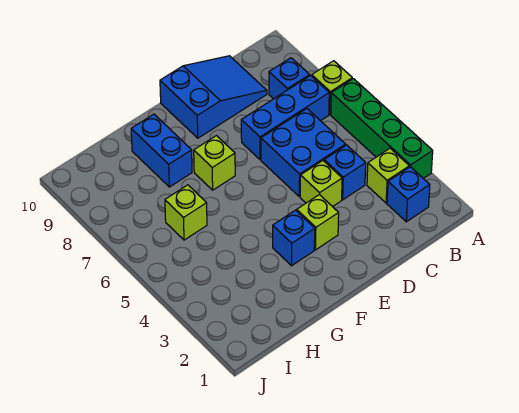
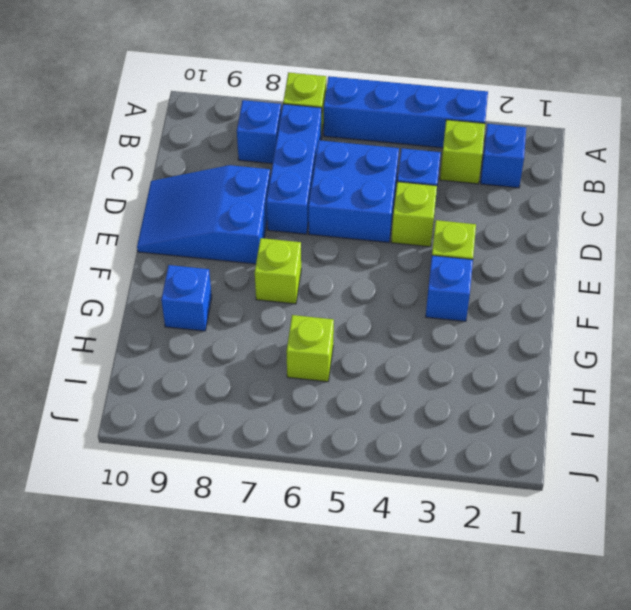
green brick A3:A6 level 1 -> blue brick A3:A6 level 1
blue slope C9:E10 level 1 top E -> blue slope D8:E10 level 1 top 8
blue brick G8:G9 level 1 -> blue brick G9 level 1

